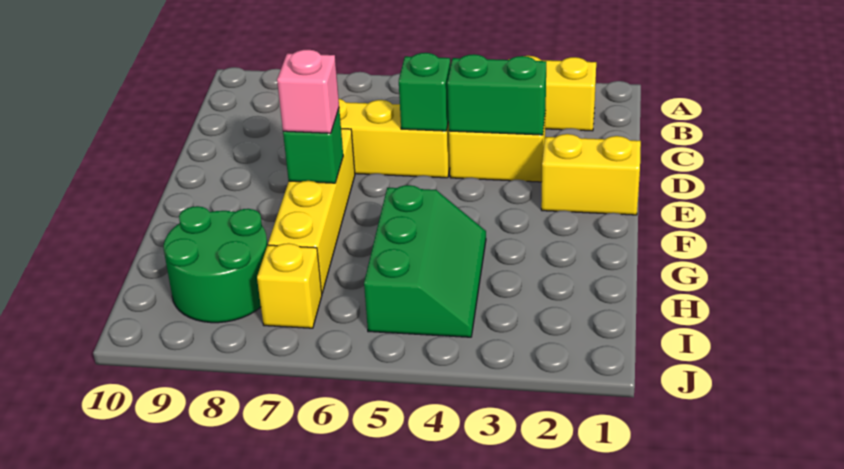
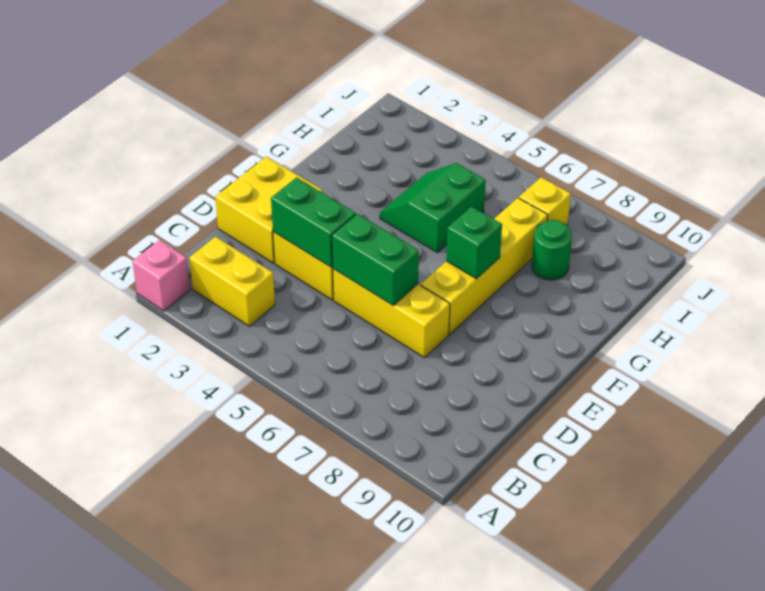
green brick D5 level 2 -> green brick D5:D6 level 2
yellow brick E1:E2 level 1 -> yellow brick D1:E2 level 1
pink brick F7 level 3 -> pink brick A1 level 1
green slope G4:I5 level 1 top 5 -> green slope G4:H5 level 1 top 5
green round brick H8:I9 level 1 -> green round brick H8 level 1

